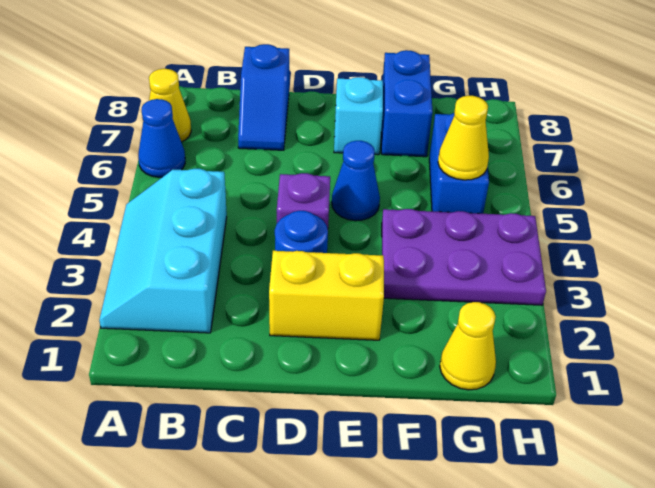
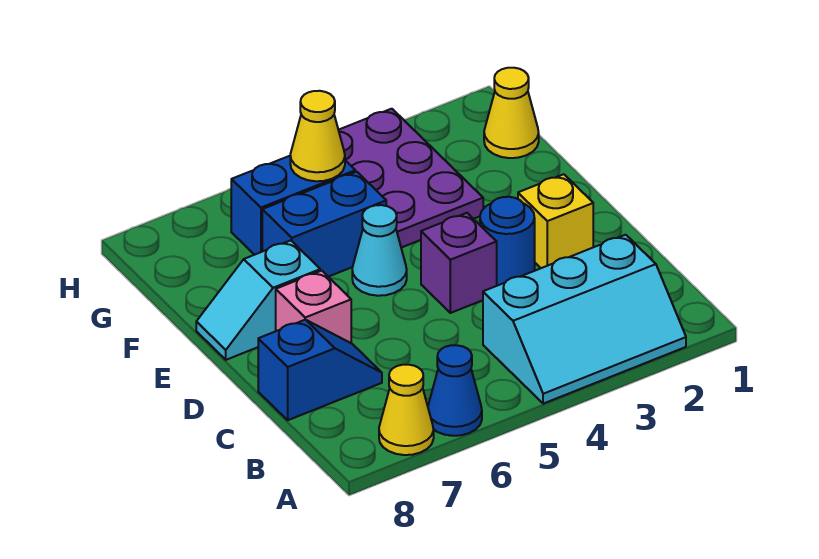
yellow brick D2:E2 level 1 -> yellow brick D2 level 1
none -> pink brick D7 level 1
blue cone E5 level 1 -> cyan cone E5 level 1
blue brick F7:F8 level 1 -> blue brick F5:F6 level 1

